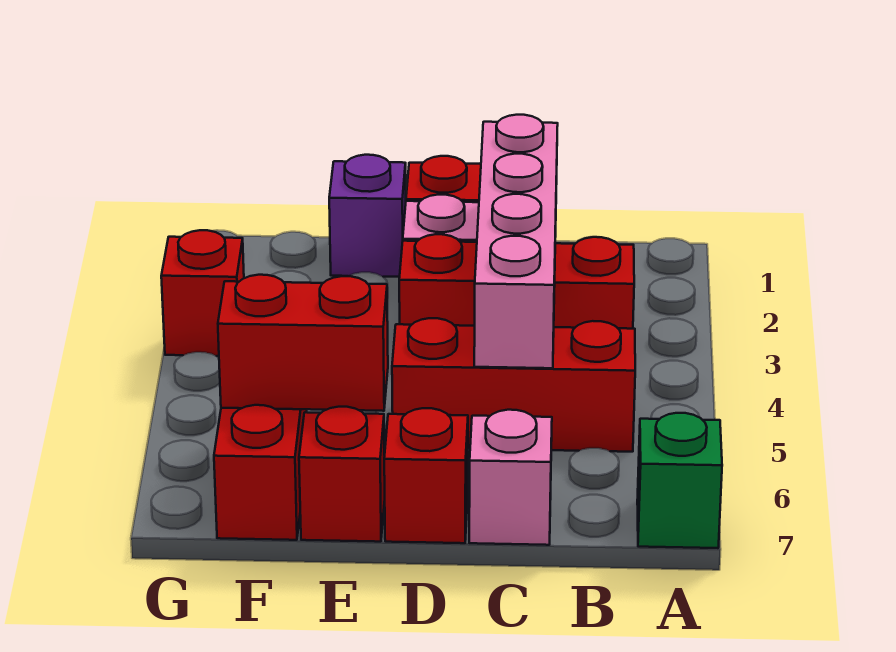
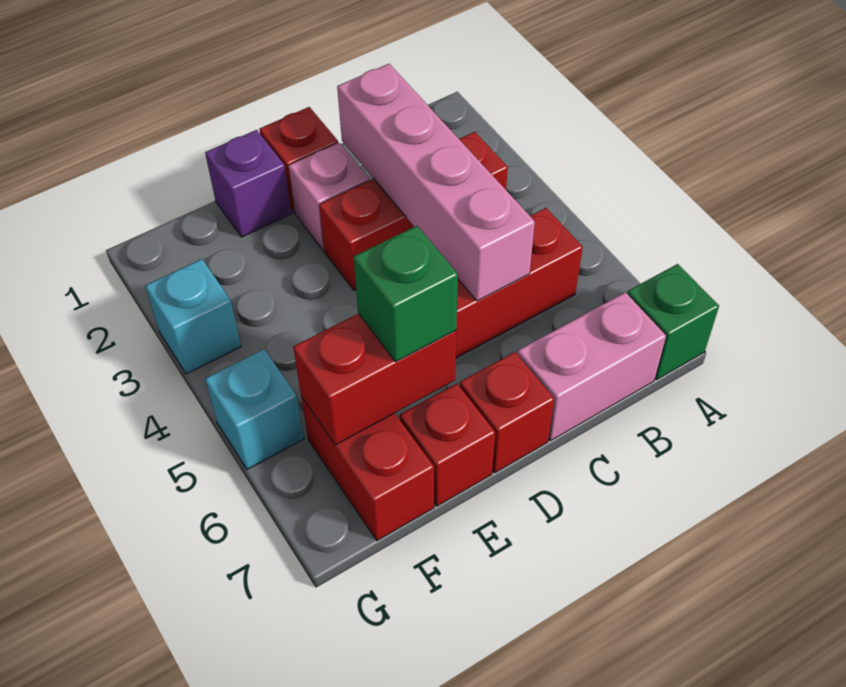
pink brick C7 level 1 -> pink brick B7:C7 level 1
none -> green brick E6 level 3
red brick G3 level 1 -> cyan brick G3 level 1
none -> cyan brick G5 level 1

